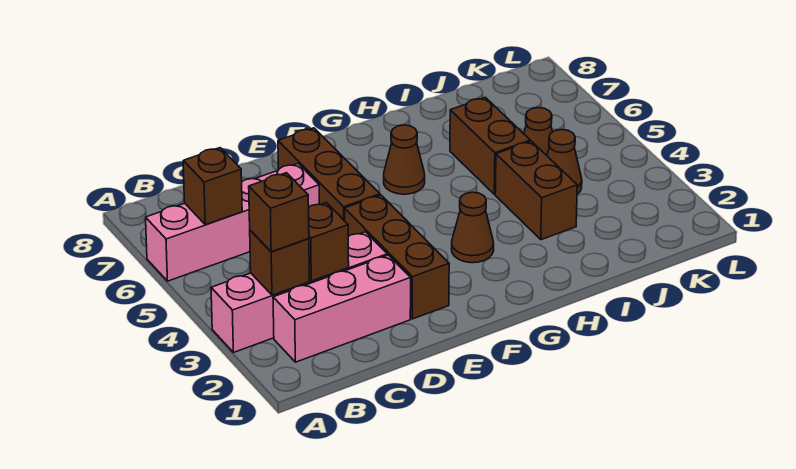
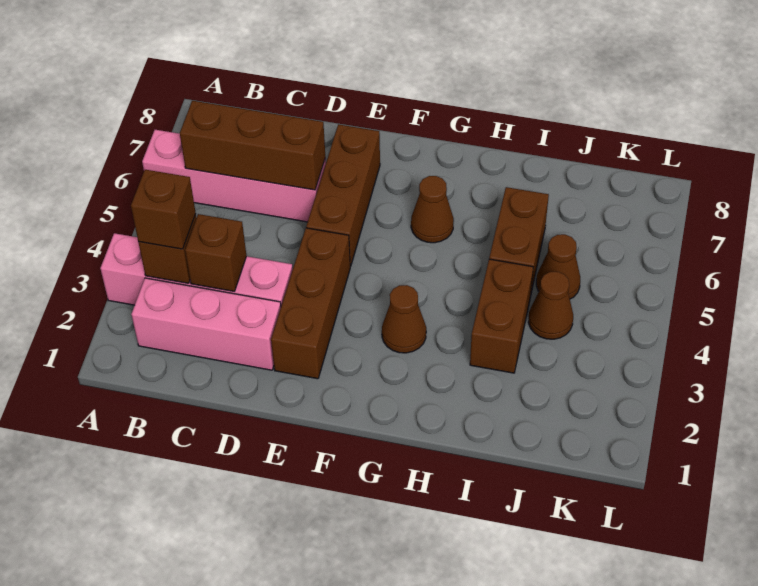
brown brick B6 level 2 -> brown brick B6:D6 level 2

